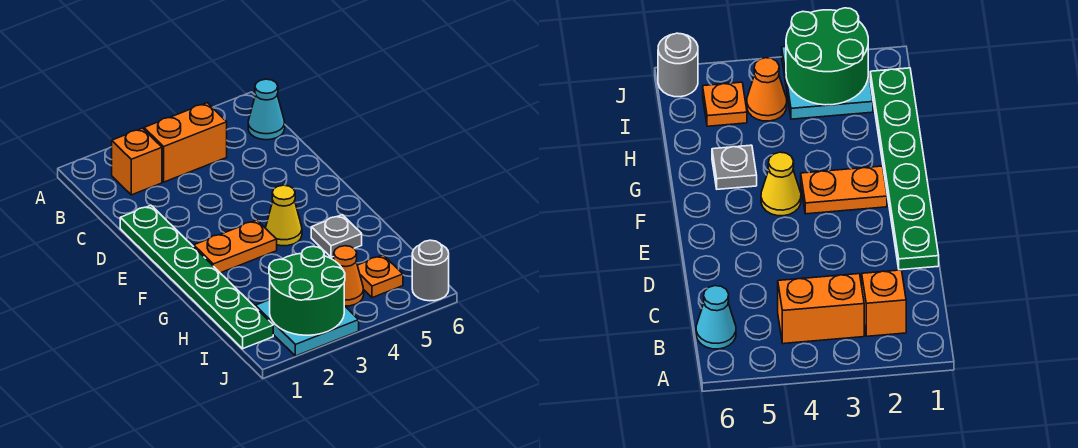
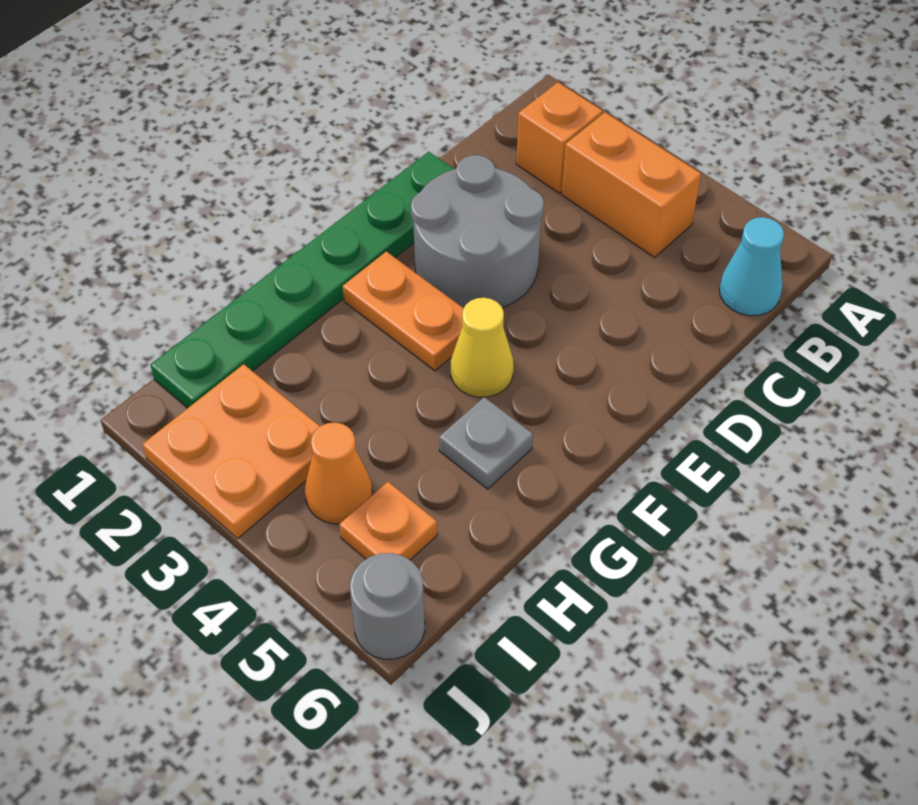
none -> grey round brick D2:E3 level 1
cyan plate I2:J3 level 1 -> orange plate I2:J3 level 1
green round brick I2:J3 level 2 -> none

